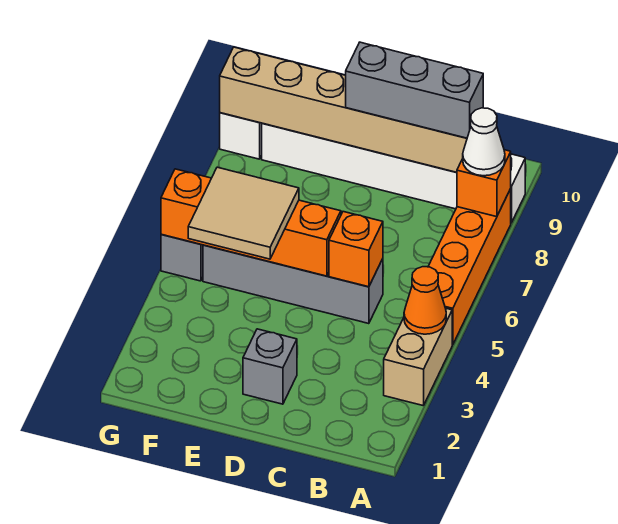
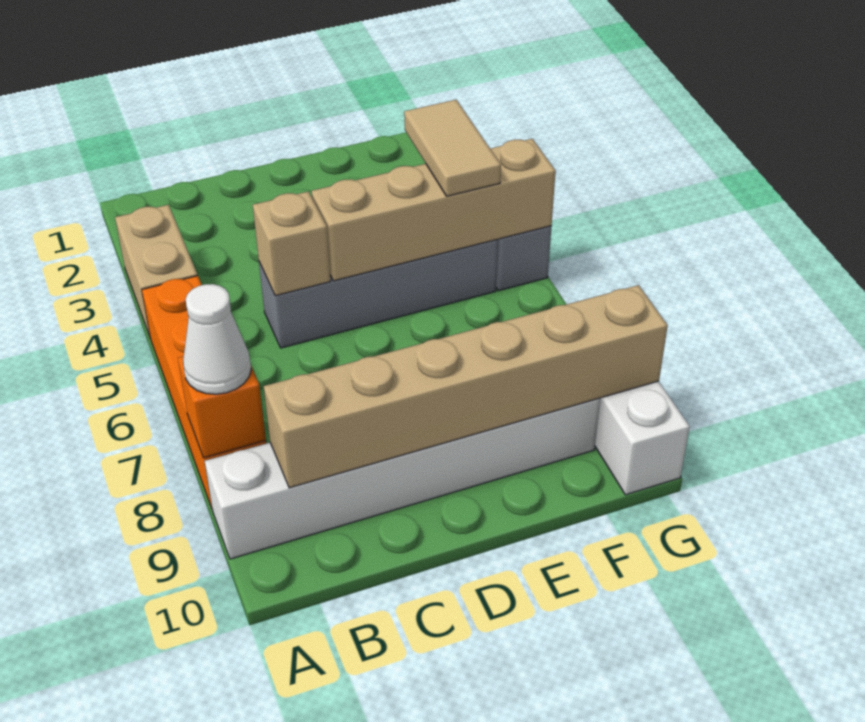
orange cone A4 level 2 -> none
grey brick B9:D9 level 3 -> none
orange brick C5 level 2 -> tan brick C5 level 2
grey brick D2 level 1 -> none
orange brick D5:G5 level 2 -> tan brick D5:G5 level 2
tan tile E4:F5 level 3 -> tan tile F4:F5 level 3

